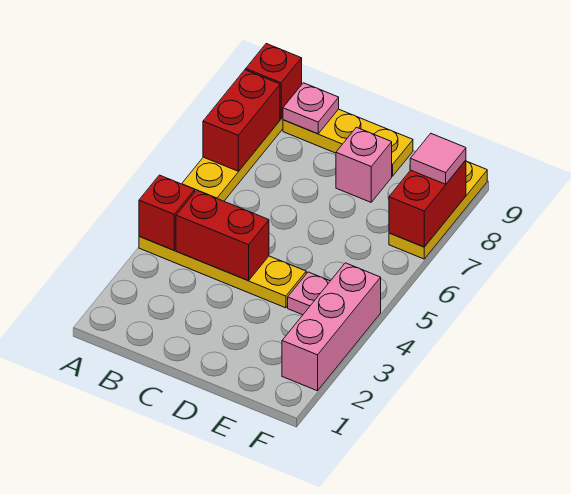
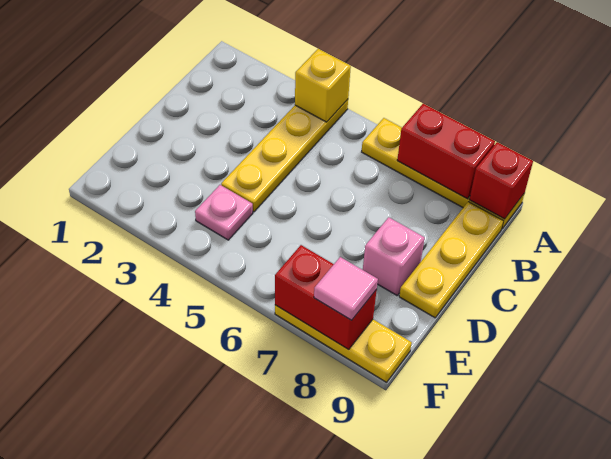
red brick A4 level 2 -> yellow brick A4 level 2
red brick B4:C4 level 2 -> none
pink plate B9 level 2 -> none
pink brick F2:F4 level 1 -> none

